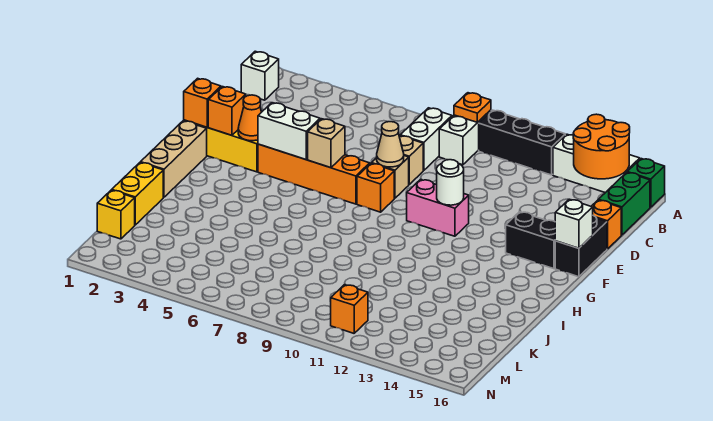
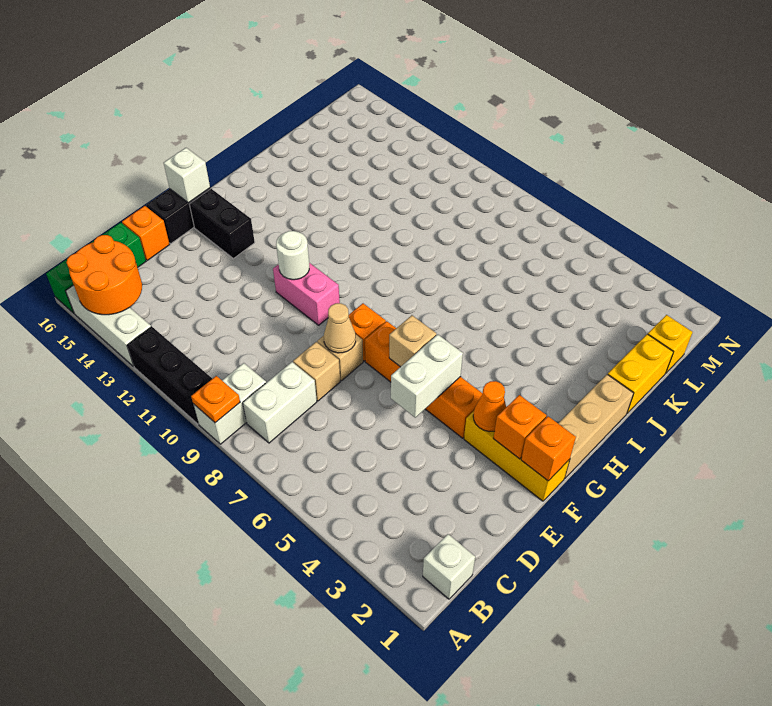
white brick F4:F5 level 2 -> white brick E5:F5 level 2
orange brick M11 level 1 -> none

